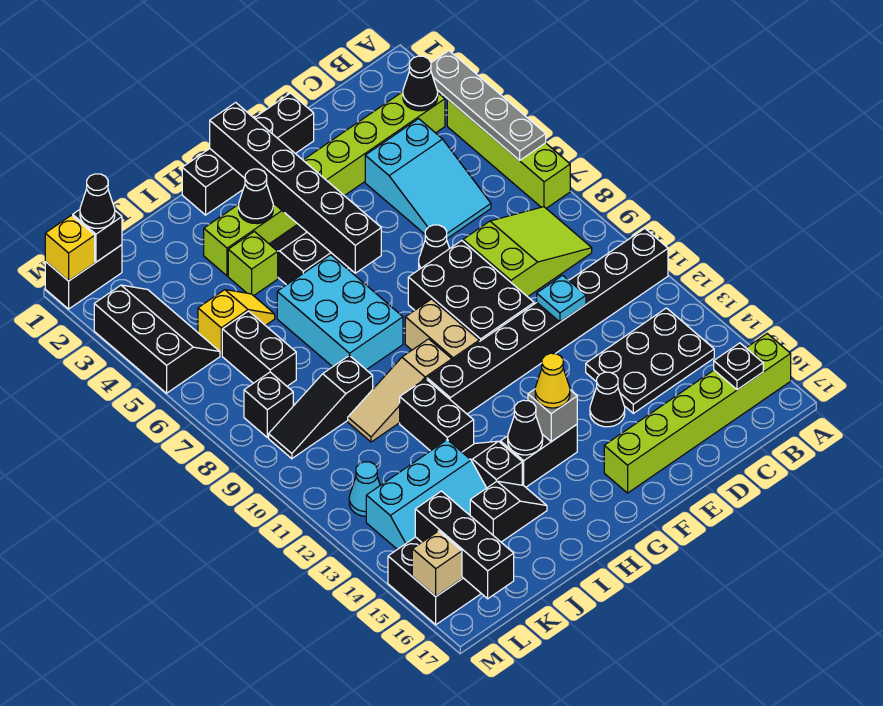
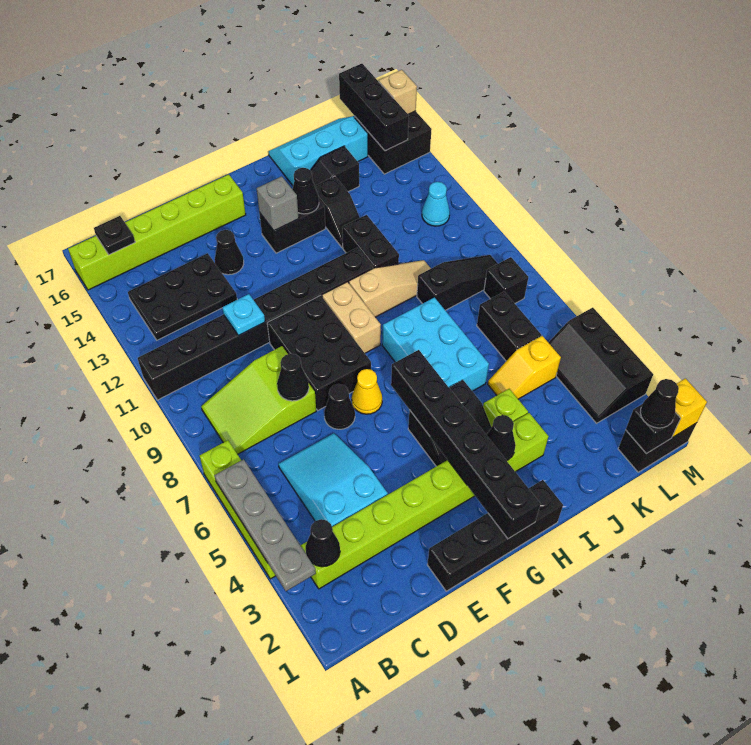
none -> black cone D8 level 2
yellow cone G14 level 3 -> yellow cone F7 level 1
cyan slope J13:L14 level 1 top 13 -> cyan slope I16:K17 level 1 top 16

